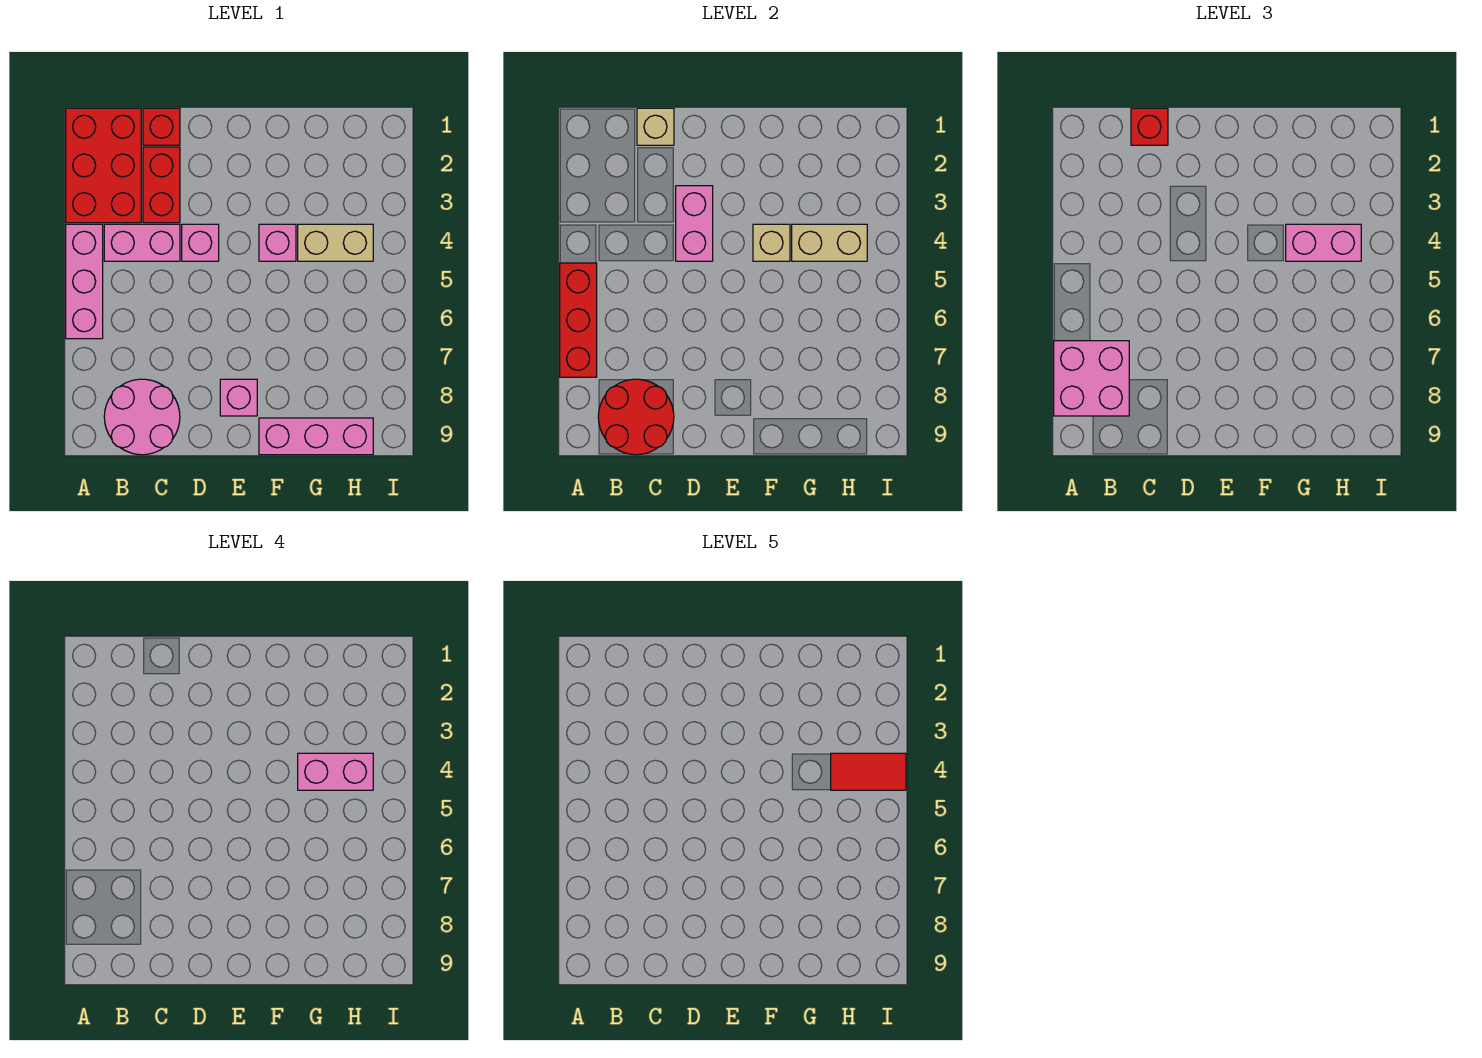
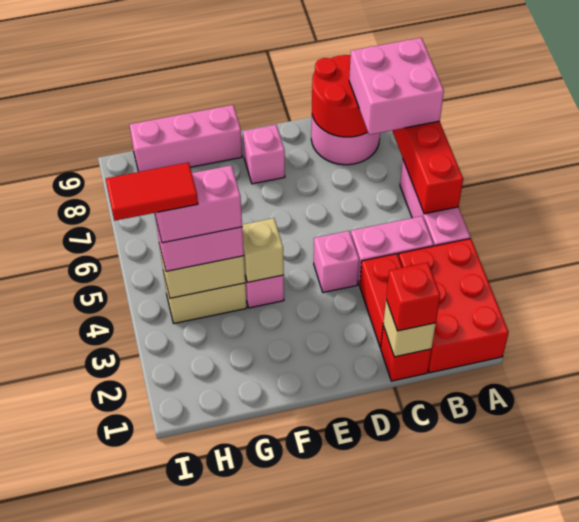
pink brick D3:D4 level 2 -> none

